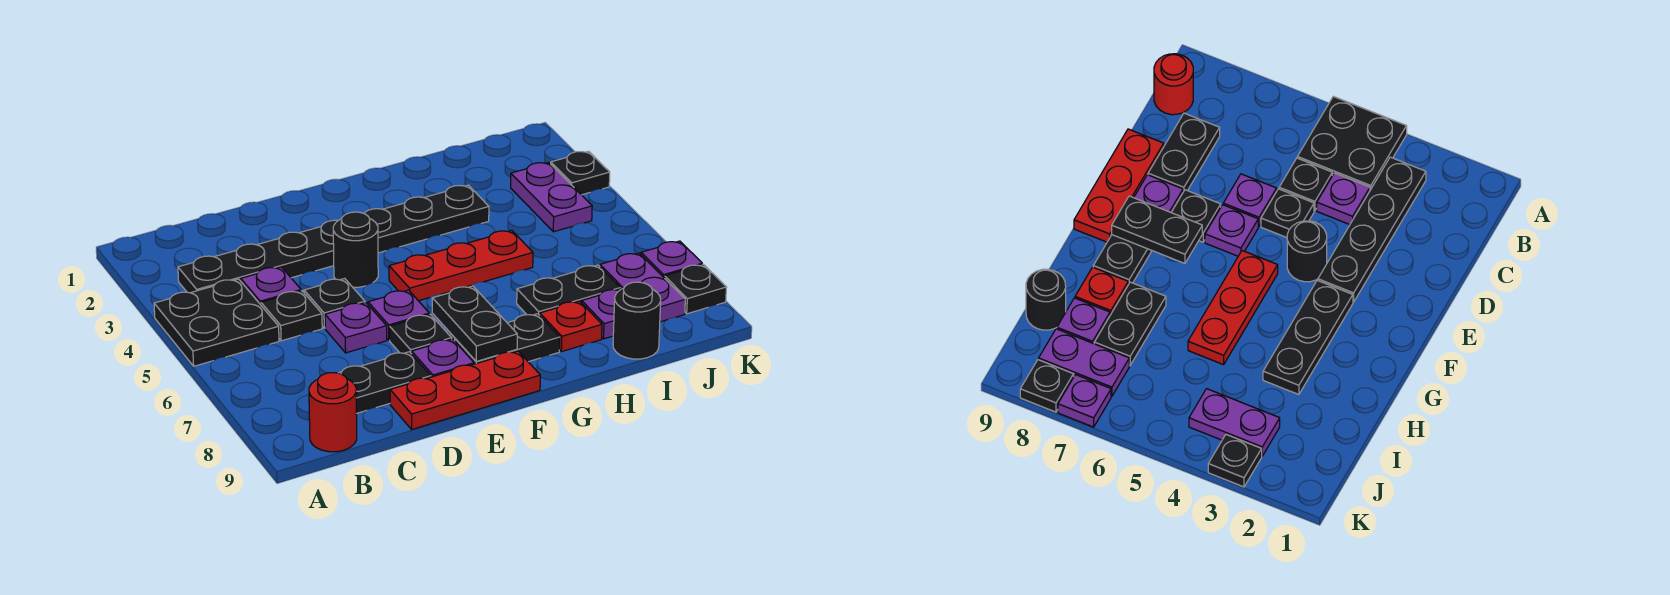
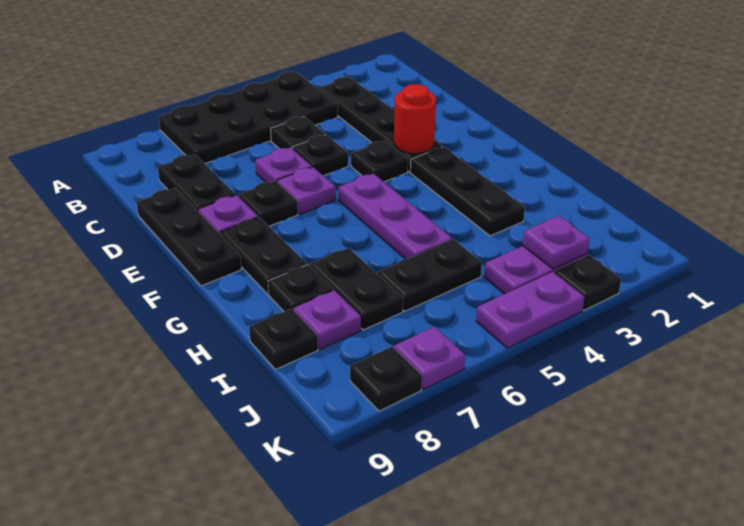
black plate A4:B5 level 1 -> black plate A4:B7 level 1
red round brick B9 level 1 -> red round brick E3 level 2
purple plate C4 level 1 -> purple plate J3 level 2
red plate D9:F9 level 1 -> black plate D9:F9 level 1
black round brick E4 level 1 -> black plate E4 level 1
red plate F5:H5 level 1 -> purple plate F5:H5 level 1
black plate F7:F8 level 2 -> black plate I5:I6 level 1
red plate H8 level 1 -> black plate H8 level 1
black round brick I9 level 1 -> black plate I9 level 1
purple plate J7:J8 level 1 -> purple plate K4:K5 level 1

